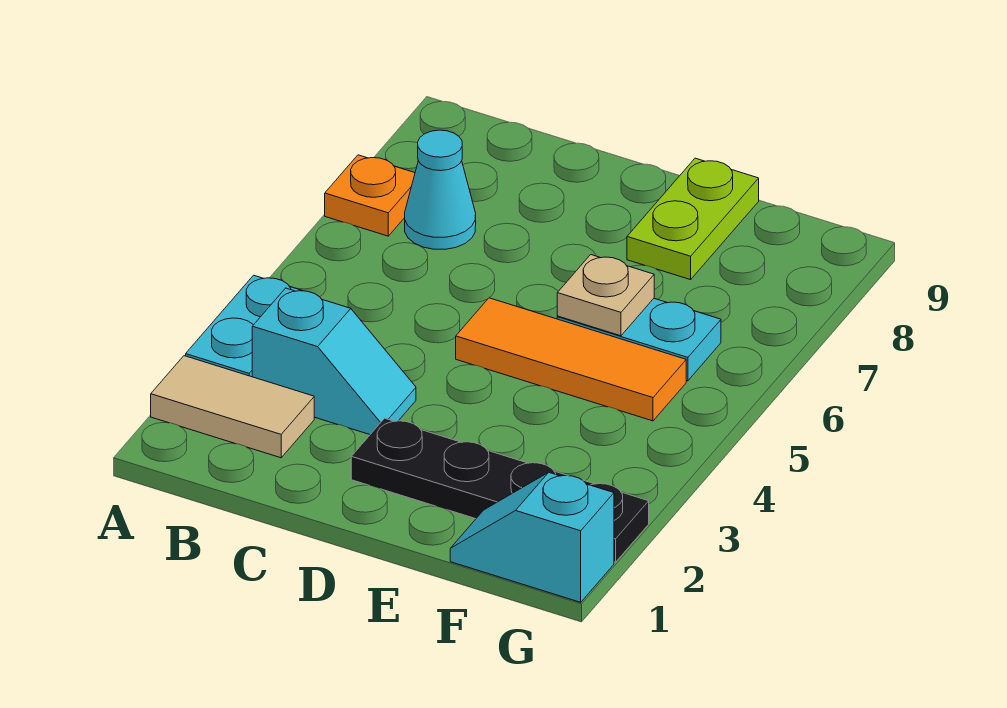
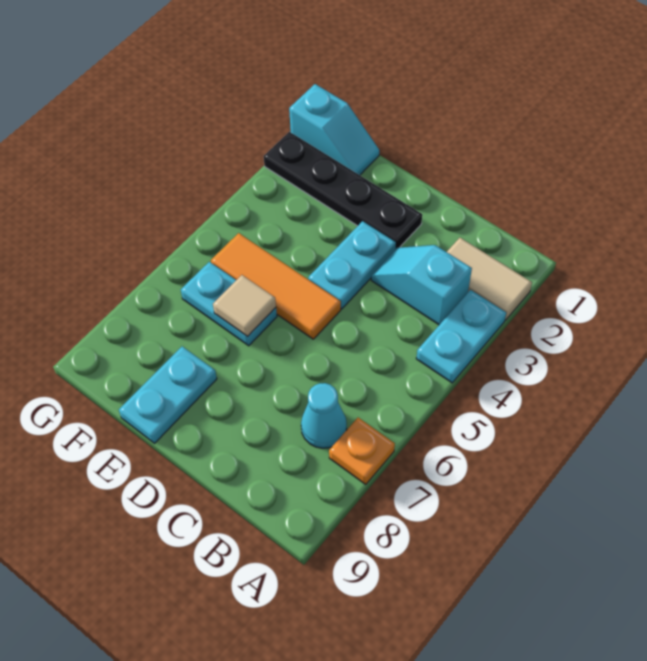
none -> cyan plate D3:D4 level 1
tan plate E6 level 2 -> tan tile E6 level 2
lime plate E8:E9 level 1 -> cyan plate E8:E9 level 1

